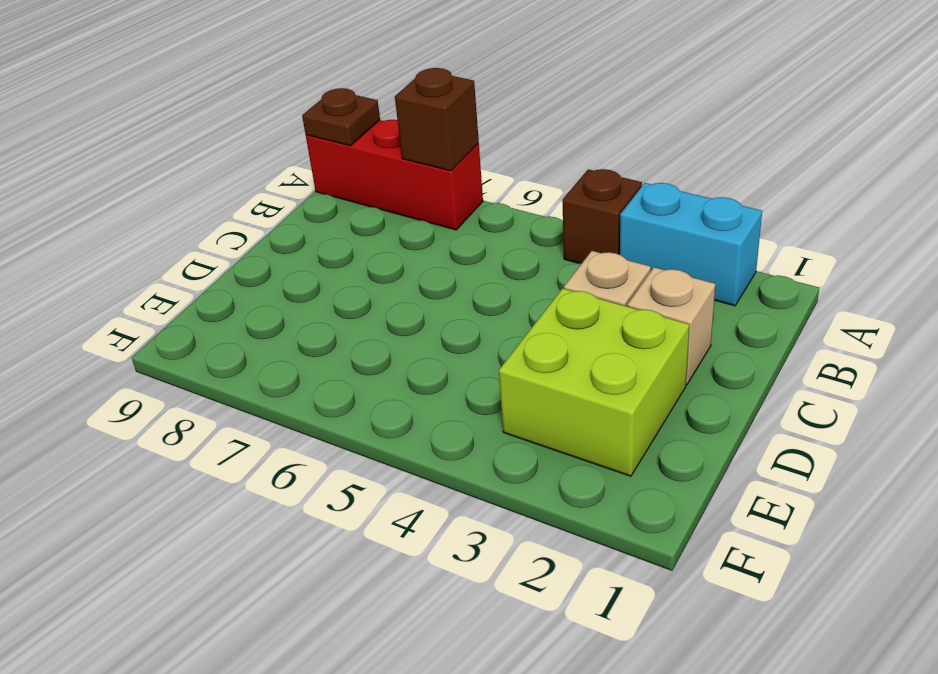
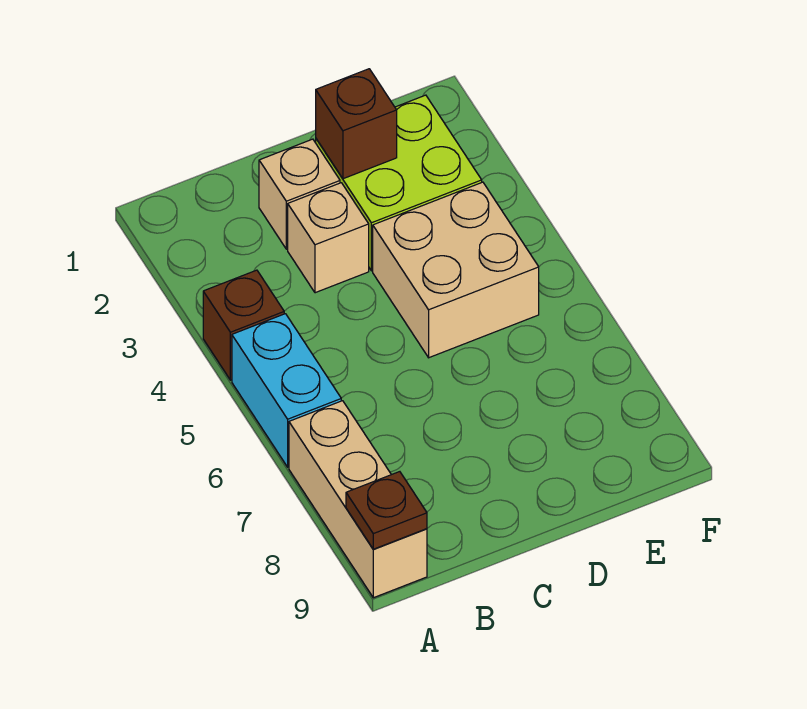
cyan brick A2:A3 level 1 -> cyan brick A5:A6 level 1
red brick A7:A9 level 1 -> tan brick A7:A9 level 1
brown brick A7 level 2 -> brown brick D2 level 2
none -> tan brick D4:E5 level 1

